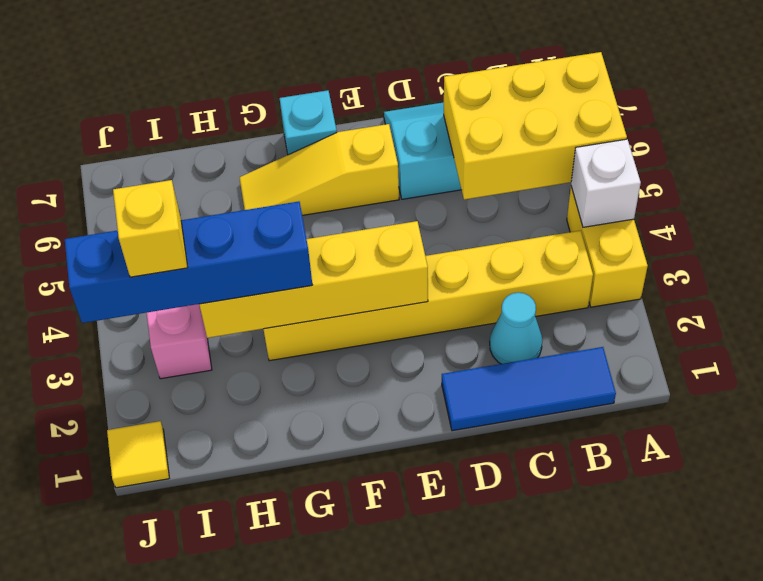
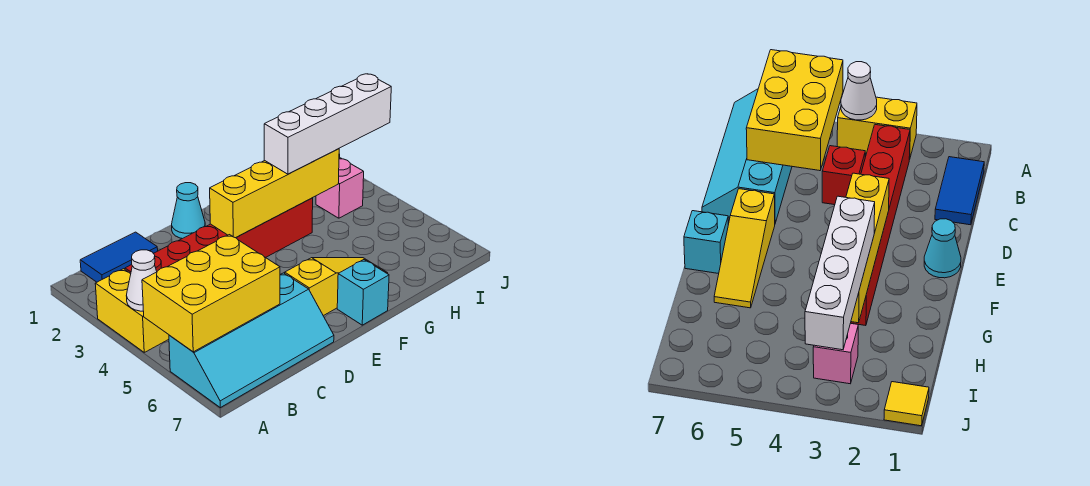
white brick A4 level 2 -> white cone A4 level 2
blue tile B1:D1 level 1 -> blue tile B1:C1 level 1
yellow brick B3:G3 level 1 -> red brick B3:G3 level 1
cyan cone C2 level 1 -> cyan cone E1 level 1
none -> red brick C4 level 1
blue brick G3:J3 level 3 -> white brick G3:J3 level 3
yellow brick I3 level 4 -> none

